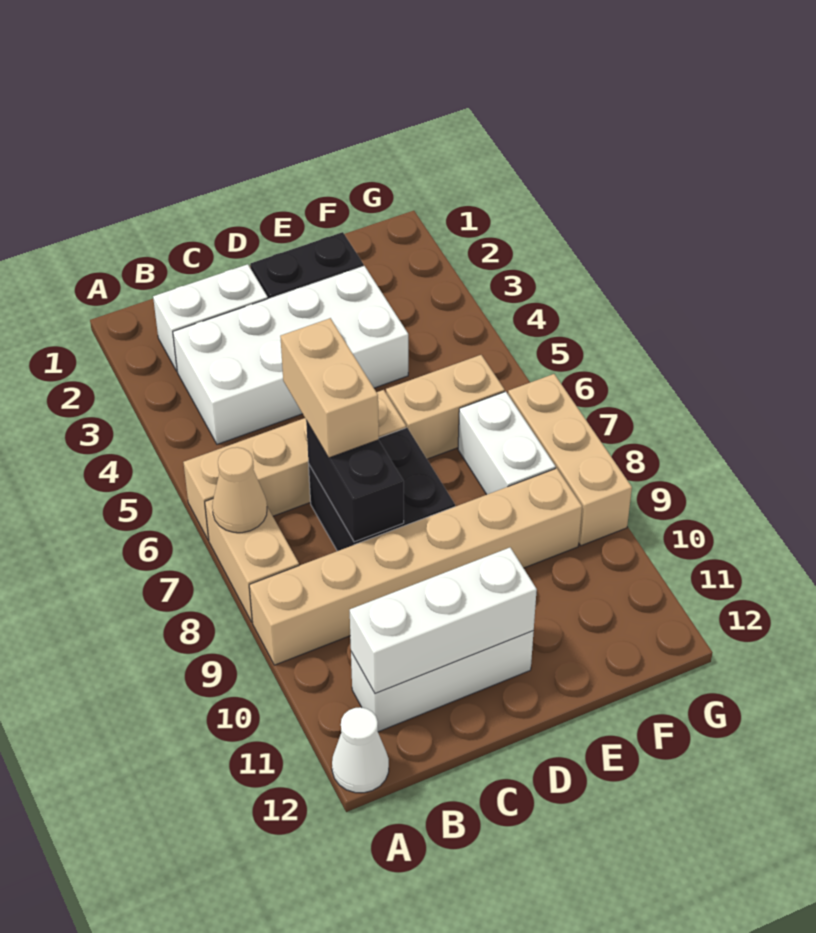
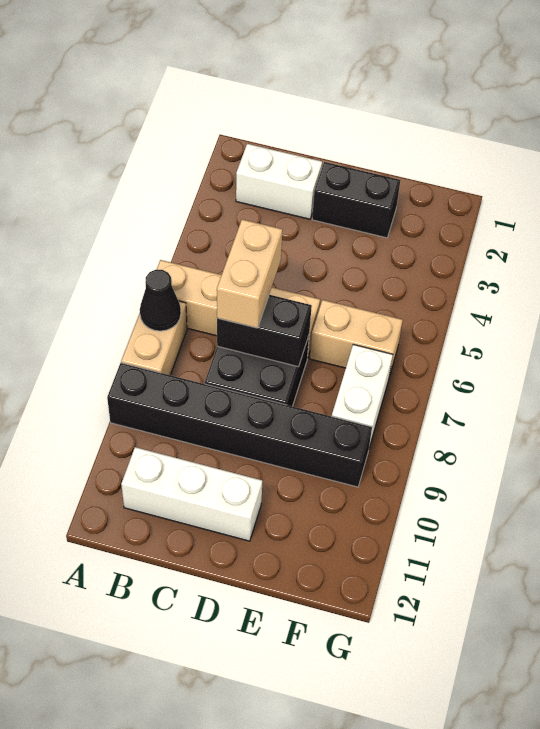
tan cone A7 level 2 -> black cone A7 level 2
tan brick A9:F9 level 1 -> black brick A9:F9 level 1
white cone A12 level 1 -> none
white brick B3:E4 level 1 -> none
white brick B11:D11 level 2 -> none
black brick C7:C8 level 2 -> black brick C7:D7 level 2
tan brick G7:G9 level 1 -> none

